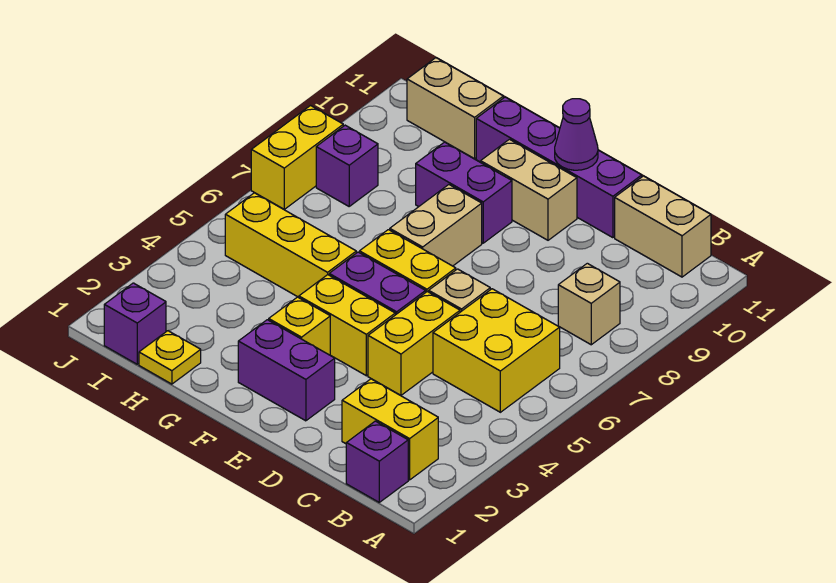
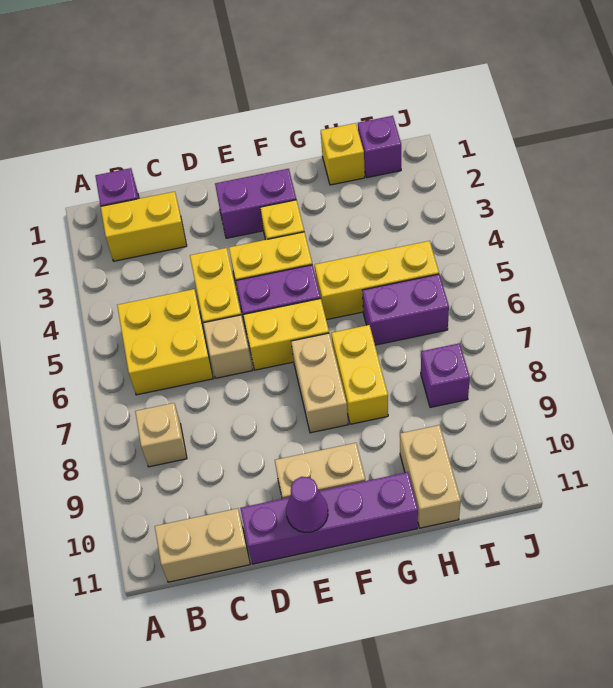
purple brick F9:G9 level 1 -> purple brick H6:I6 level 1
yellow plate H1 level 1 -> yellow brick H1 level 1
tan brick H11:I11 level 1 -> tan brick H10:H11 level 1
yellow brick J7:J8 level 1 -> yellow brick G7:G8 level 1

